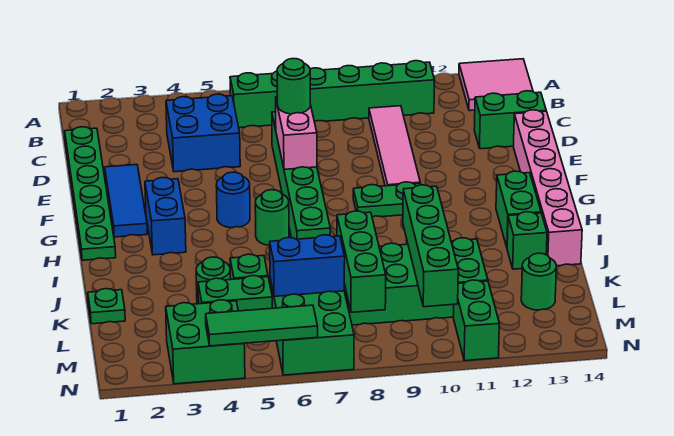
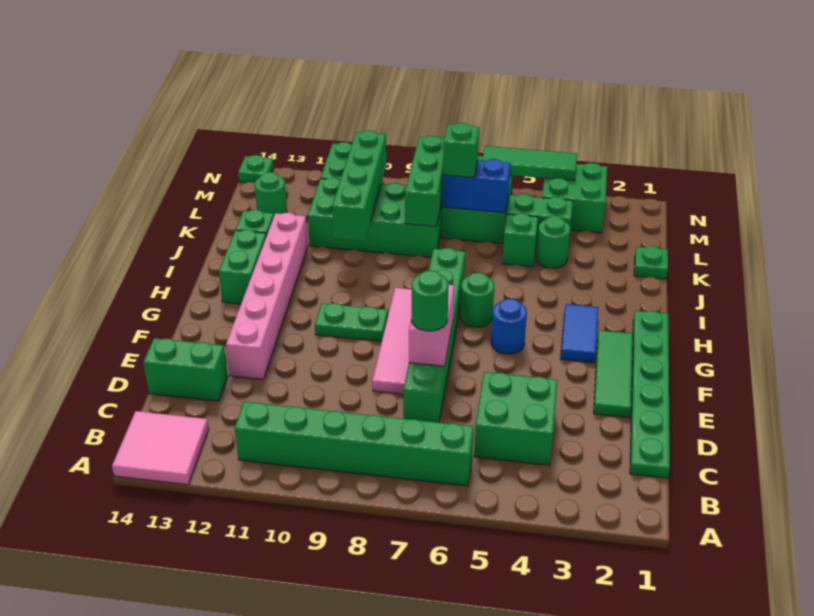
blue brick C4:D5 level 1 -> green brick C4:D5 level 1
pink tile C10:F10 level 1 -> pink tile E8:H8 level 1
blue tile E2:G2 level 1 -> green tile E2:G2 level 1
pink brick E14:J14 level 1 -> pink brick E12:J12 level 1
blue brick G3:H3 level 1 -> blue tile G3:H3 level 1
none -> green brick L7 level 3
none -> green plate N14 level 1

